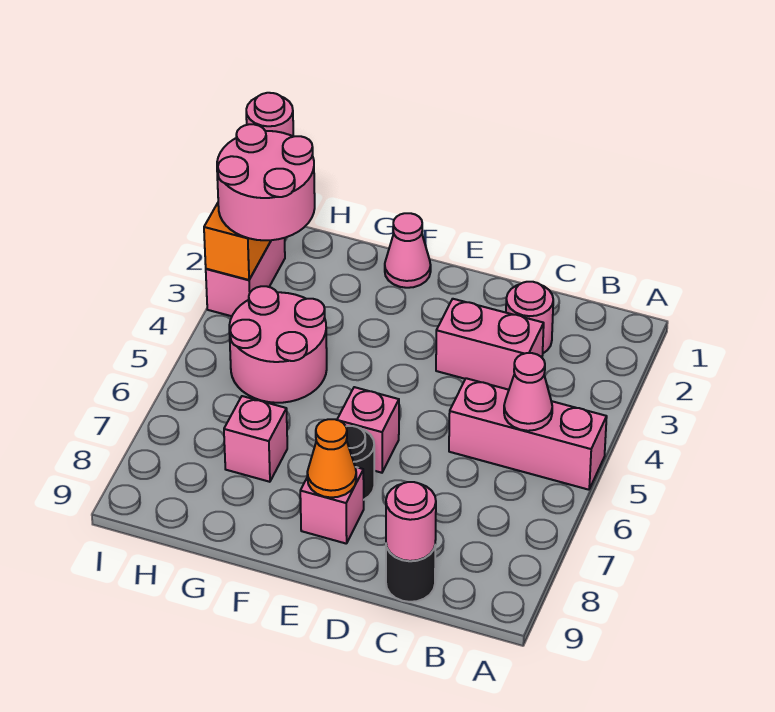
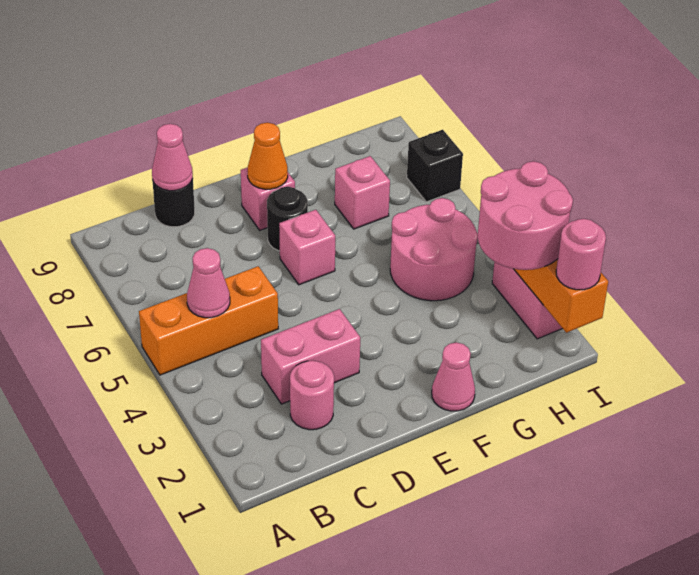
pink brick A5:C5 level 1 -> orange brick A5:C5 level 1
pink round brick C9 level 2 -> pink cone C9 level 2
none -> black brick I7 level 1

